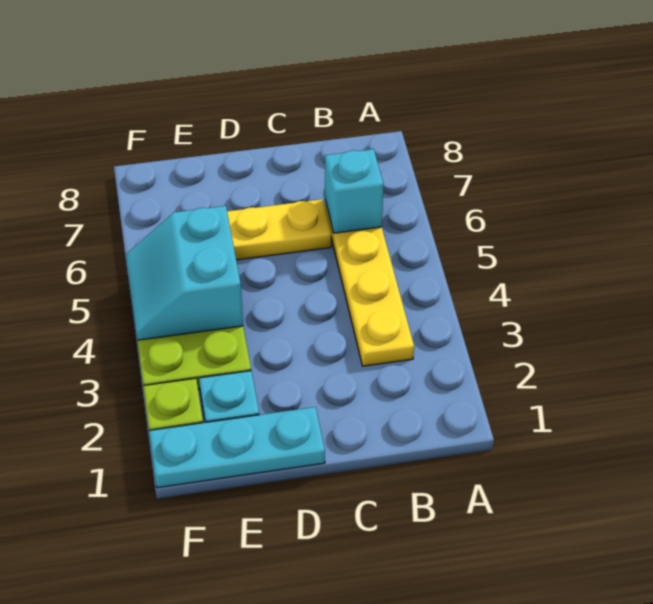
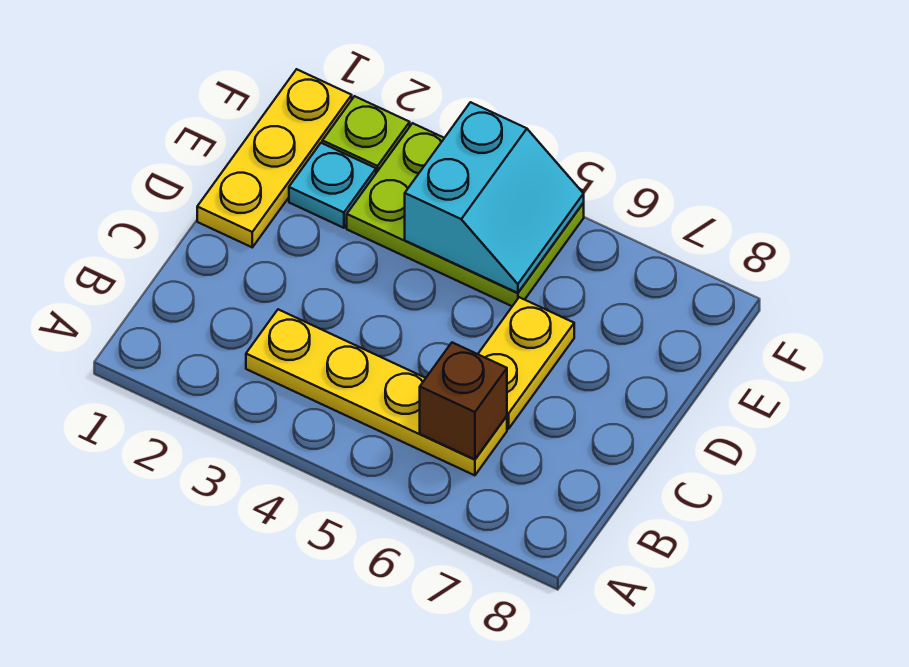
cyan brick B6 level 2 -> brown brick B6 level 2
cyan plate D1:F1 level 1 -> yellow plate D1:F1 level 1
cyan slope E4:F5 level 2 top E -> cyan slope E4:F5 level 2 top 4

